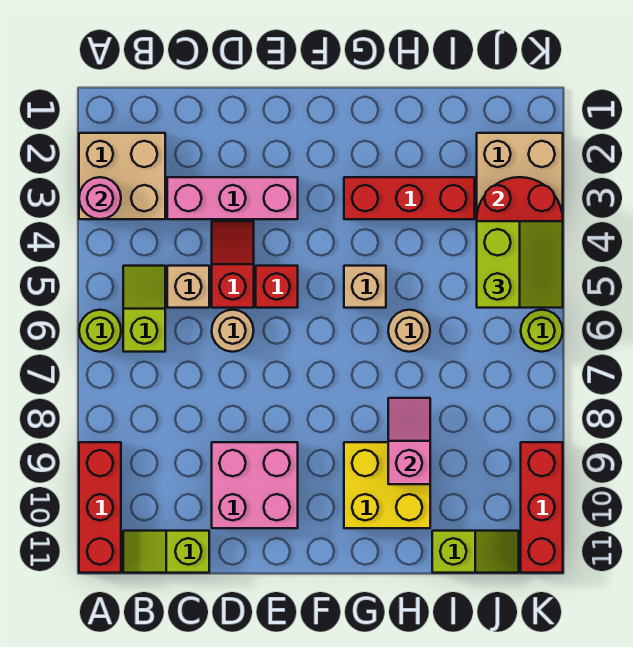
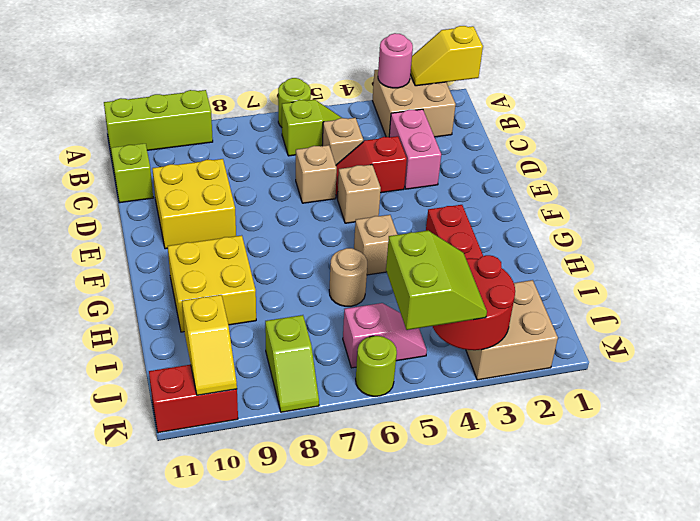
none -> yellow slope A1:A2 level 2 top 1
red brick A9:A11 level 1 -> lime brick A9:A11 level 1
pink brick C3:E3 level 1 -> pink brick C3:D3 level 1
red slope D4:D5 level 1 top 5 -> red slope D4:D5 level 1 top 4
tan round brick D6 level 1 -> tan brick D6 level 1
pink brick D9:E10 level 1 -> yellow brick D9:E10 level 1
red brick E5 level 1 -> tan brick E5 level 1
pink slope H8:H9 level 2 top 9 -> pink slope J5:J6 level 1 top 6
lime slope I11:J11 level 1 top I -> lime slope J8:K8 level 1 top J
lime slope J4:K5 level 3 top J -> lime slope J4:K5 level 3 top 5
none -> yellow slope J10:K10 level 2 top J
red brick K9:K11 level 1 -> red brick K10:K11 level 1

